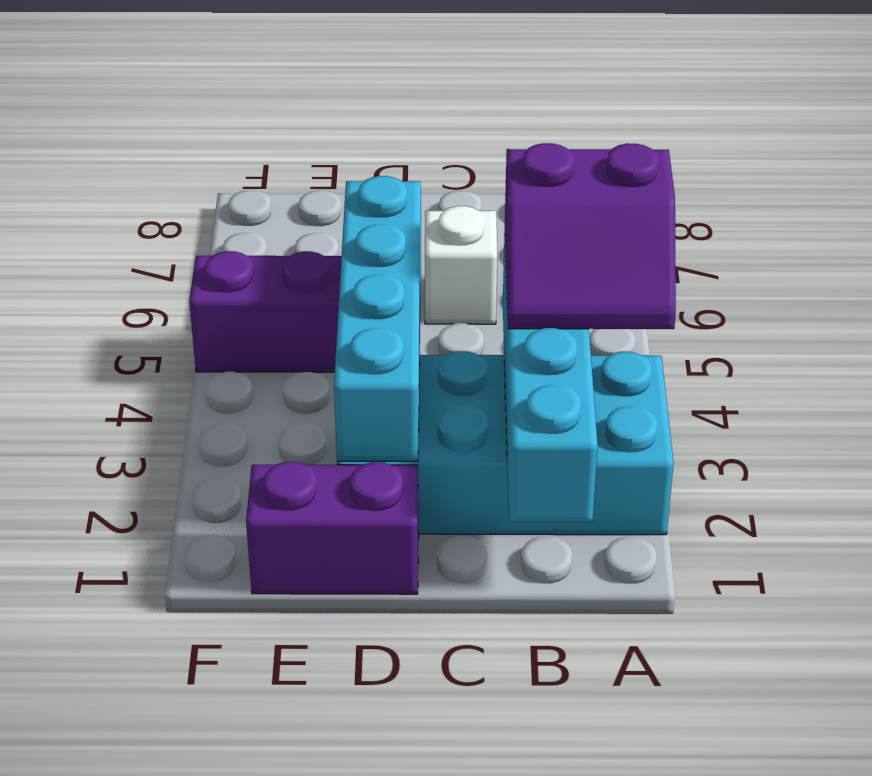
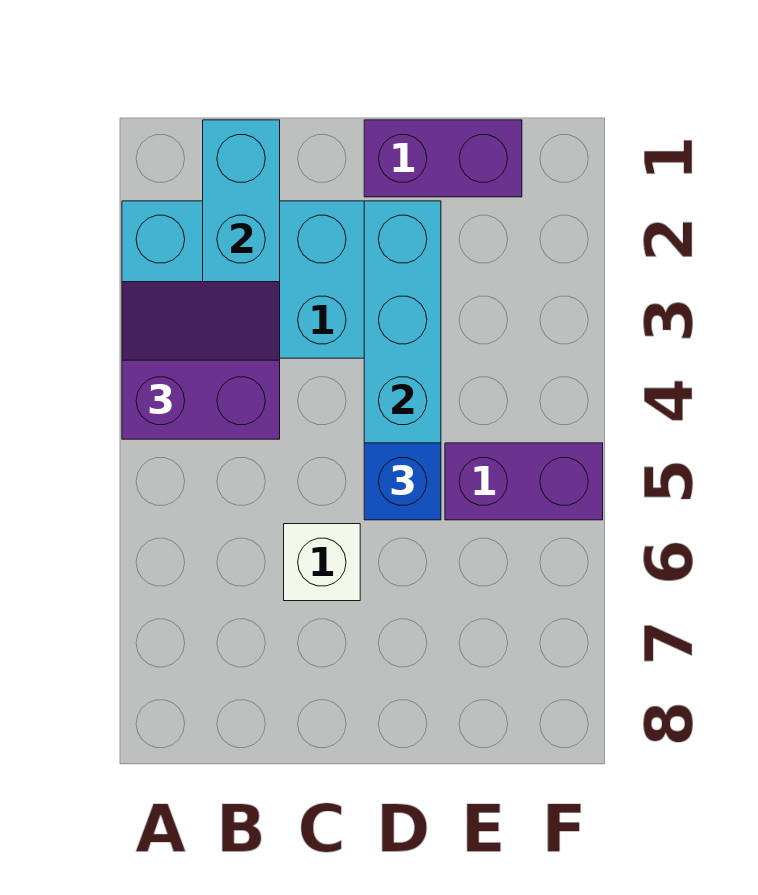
none -> blue brick D5 level 3

